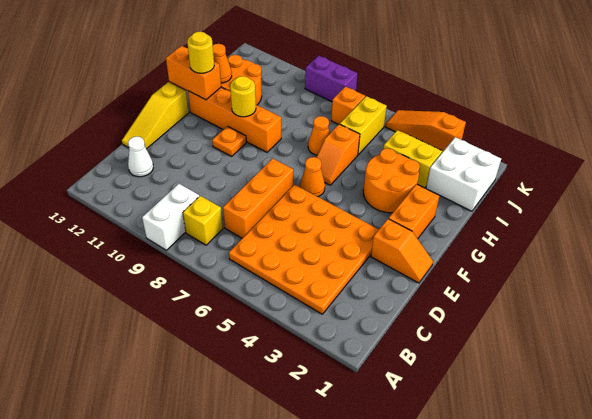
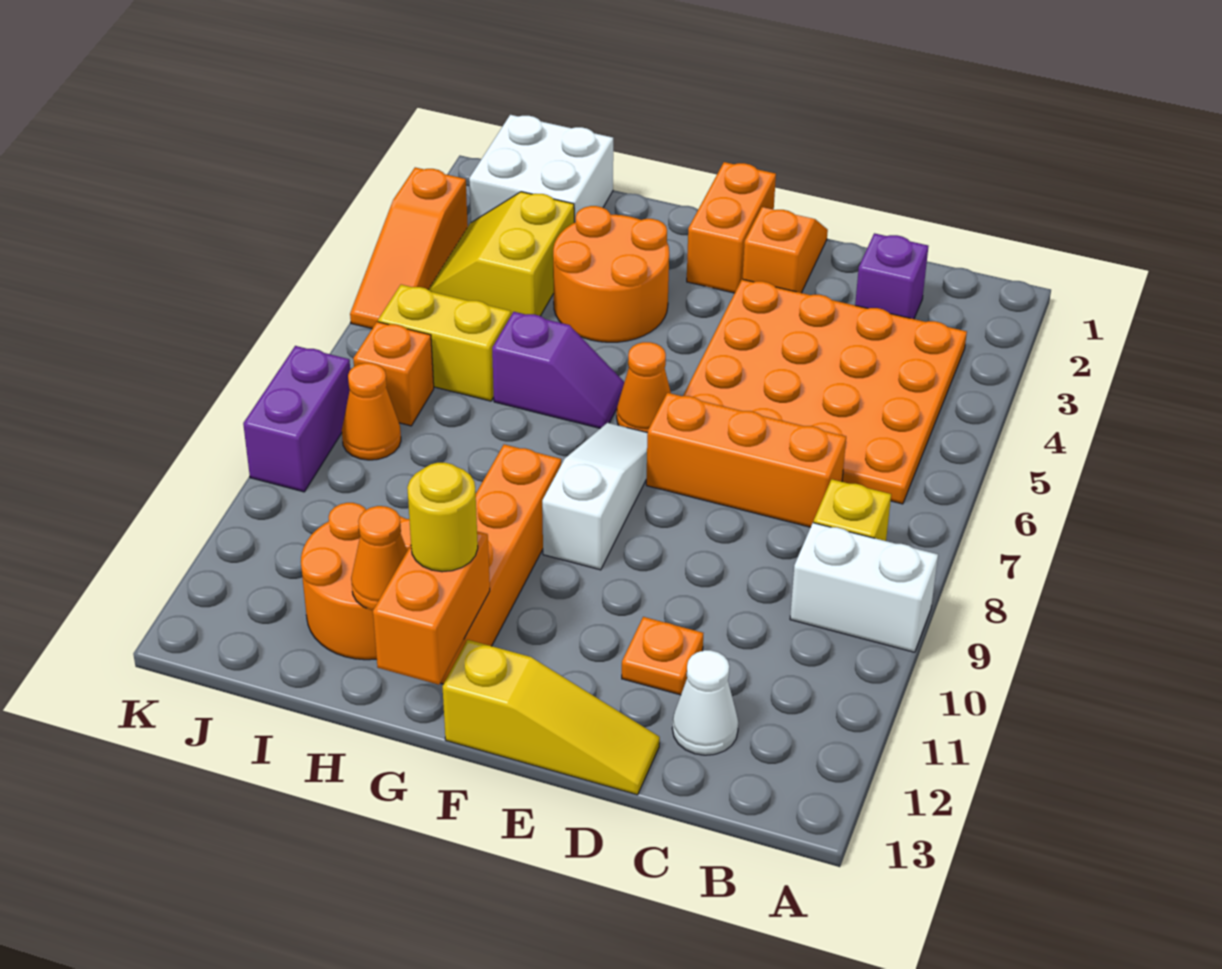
none -> purple brick C2 level 1
orange brick F2:G2 level 1 -> orange brick F1:F2 level 1
none -> white slope F7:F9 level 1 top 9
orange plate F10 level 1 -> orange plate D11 level 1
orange slope G6:H6 level 1 top H -> purple slope G6:H6 level 1 top H
yellow round brick G10 level 2 -> none
orange cone H7 level 1 -> orange cone J8 level 1

